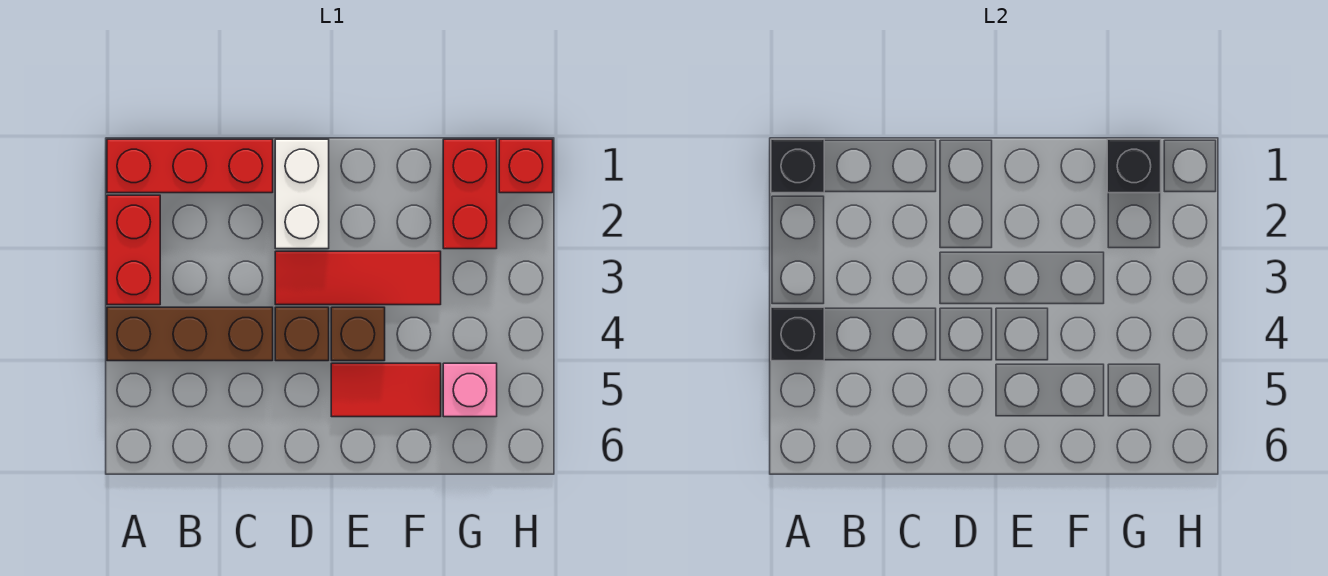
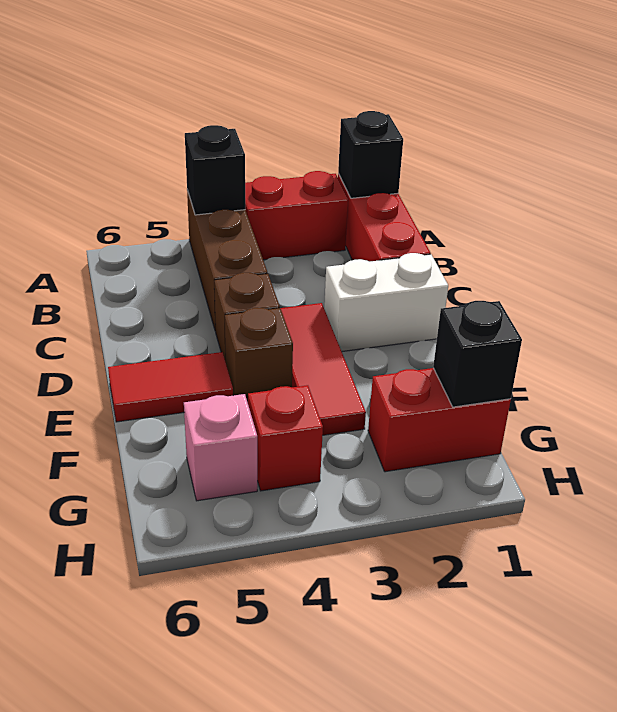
red tile E5:F5 level 1 -> red tile E5:E6 level 1
red brick H1 level 1 -> red brick G4 level 1

